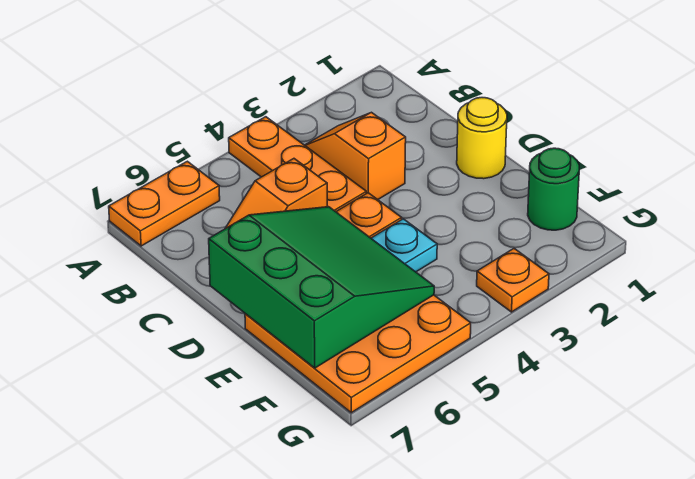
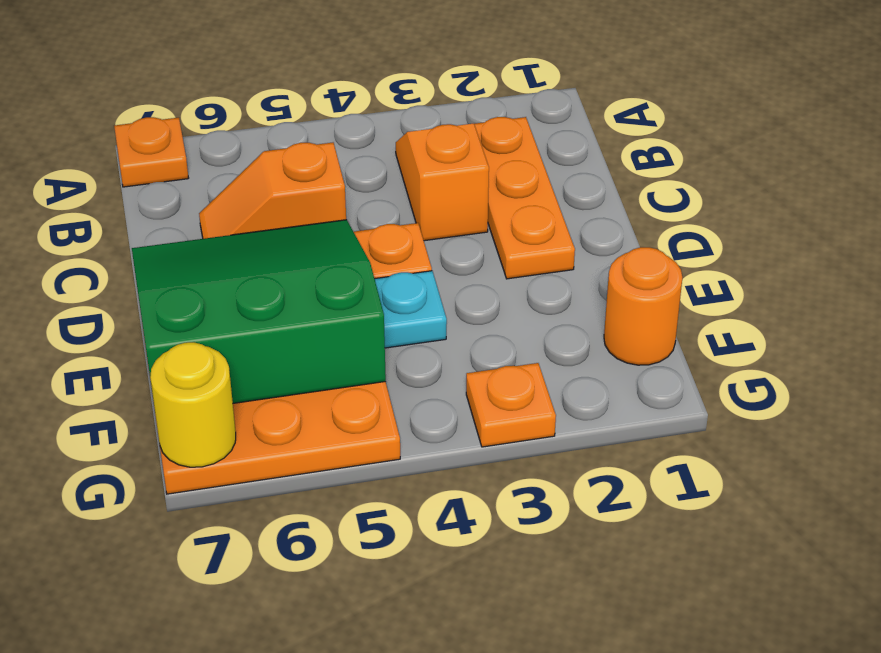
orange plate A4:C4 level 1 -> orange plate B2:D2 level 1
orange plate A6:A7 level 1 -> orange plate A7 level 1
yellow round brick D1 level 1 -> yellow round brick G7 level 2
green slope D5:F7 level 2 top 7 -> green slope D5:F7 level 2 top F
green round brick F1 level 1 -> orange round brick F1 level 1

